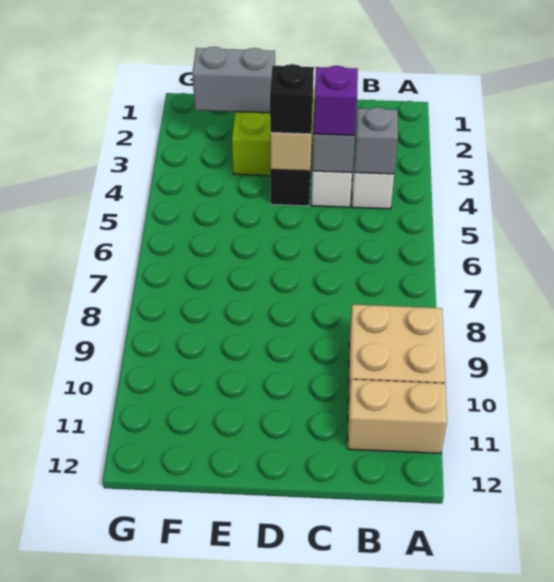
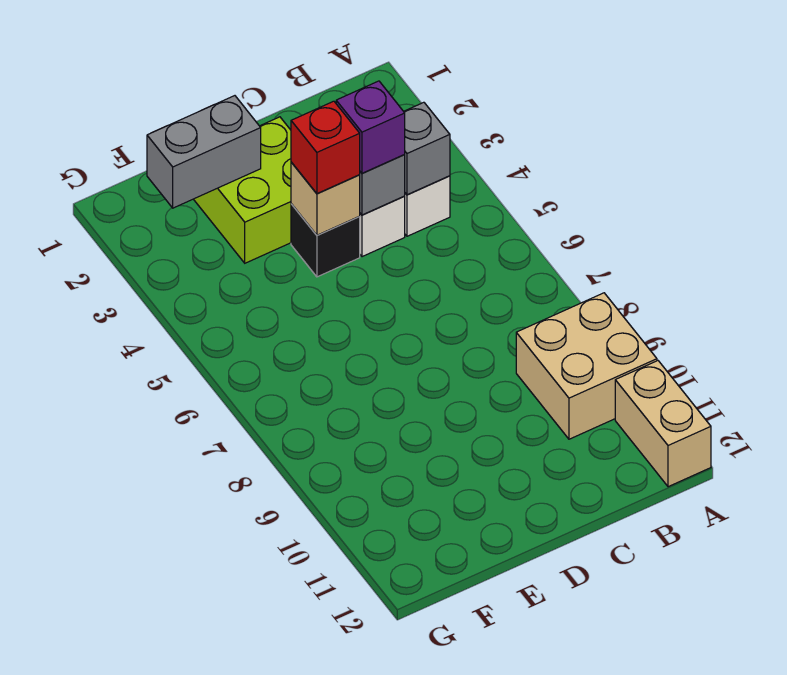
tan brick A11:B11 level 1 -> tan brick A11:A12 level 1
black brick D4 level 3 -> red brick D4 level 3

